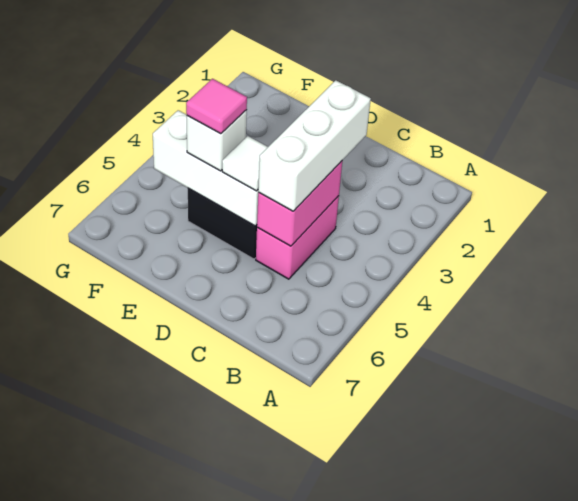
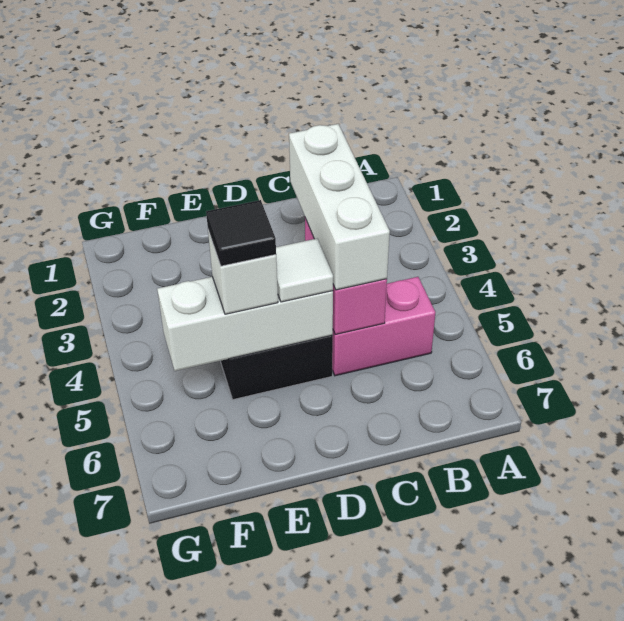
pink brick C4:C5 level 1 -> pink brick B5:C5 level 1
pink tile E5 level 4 -> black tile E5 level 4

